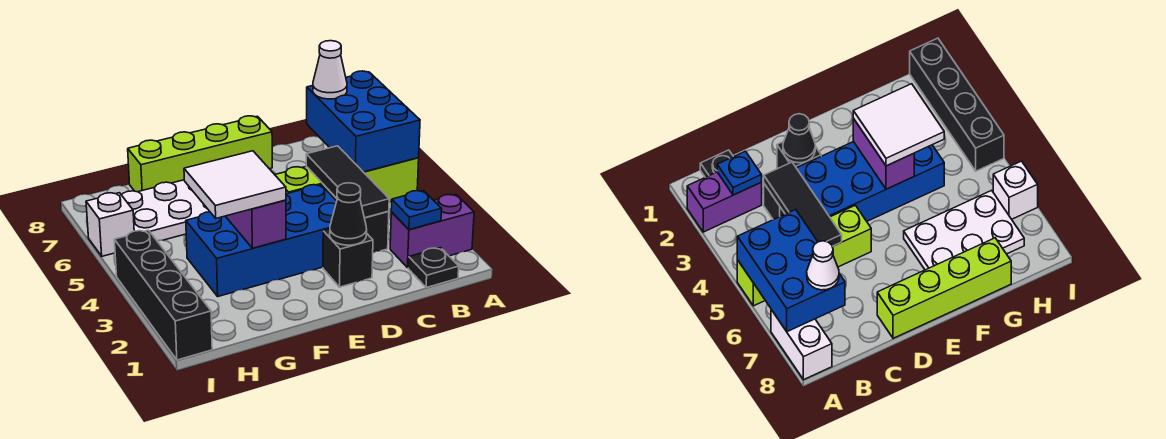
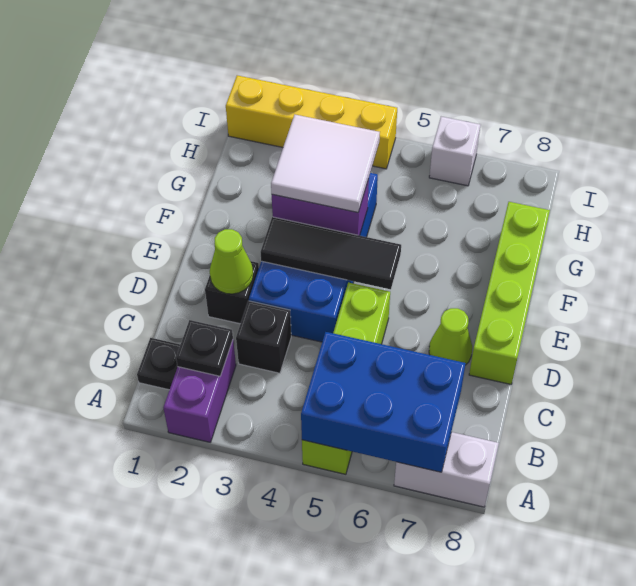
blue plate B2 level 2 -> black plate B2 level 2
white cone B7 level 3 -> none
black tile C3:C5 level 2 -> black tile E3:E5 level 2
black cone D2 level 2 -> lime cone D2 level 2
none -> lime cone D7 level 1
white plate F6:H7 level 1 -> none
black brick I1:I4 level 1 -> yellow brick I1:I4 level 1

